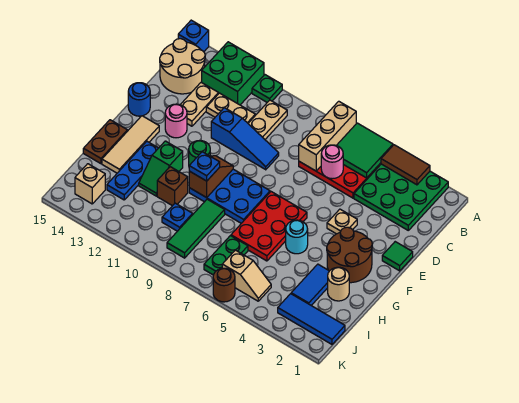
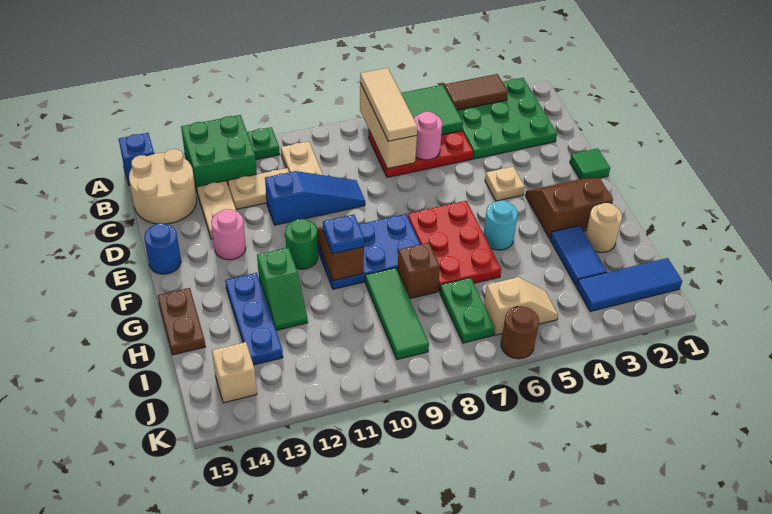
brown round brick F2:G3 level 1 -> brown slope F2:G3 level 1 top G
tan tile F14:H14 level 1 -> tan tile A7:C7 level 3
brown brick H11 level 1 -> brown brick H8 level 1
blue plate I10 level 1 -> none

